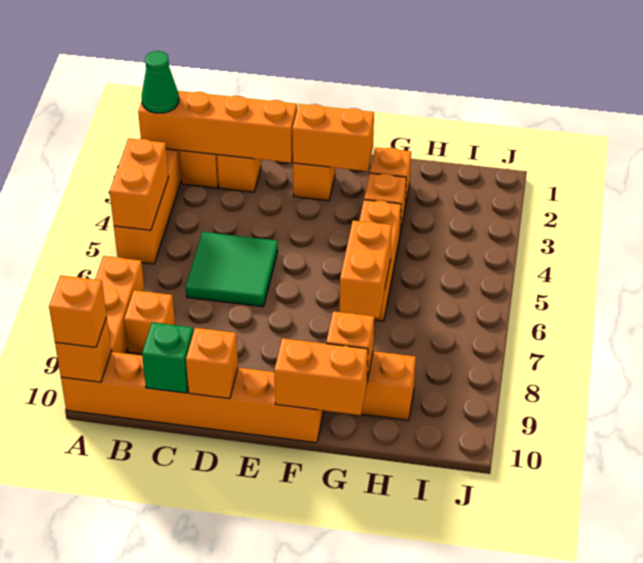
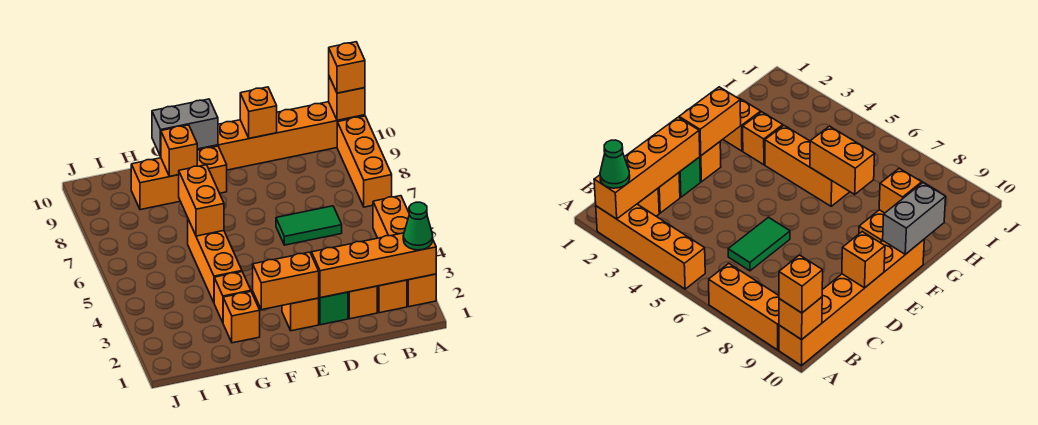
orange brick A4:A5 level 2 -> none
orange brick B8 level 1 -> none
green tile C5:D6 level 1 -> green tile C6:D6 level 1
green brick C10 level 2 -> green brick D2 level 1
orange brick F10:G10 level 2 -> grey brick F10:G10 level 2

